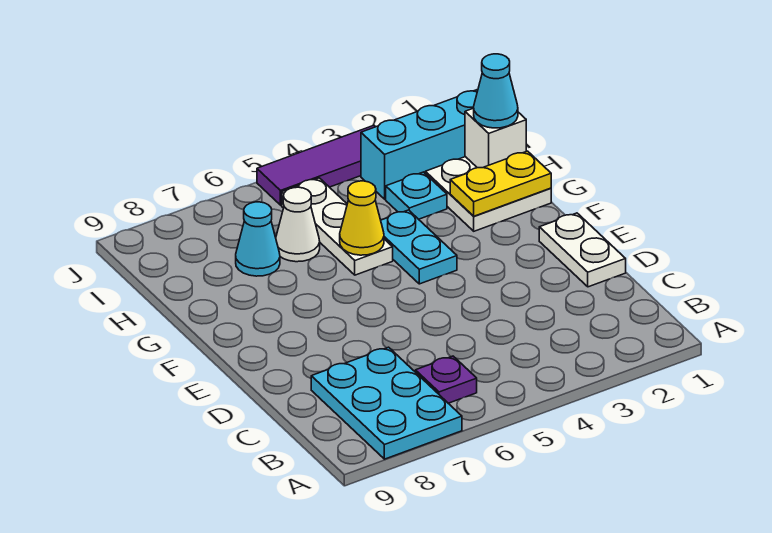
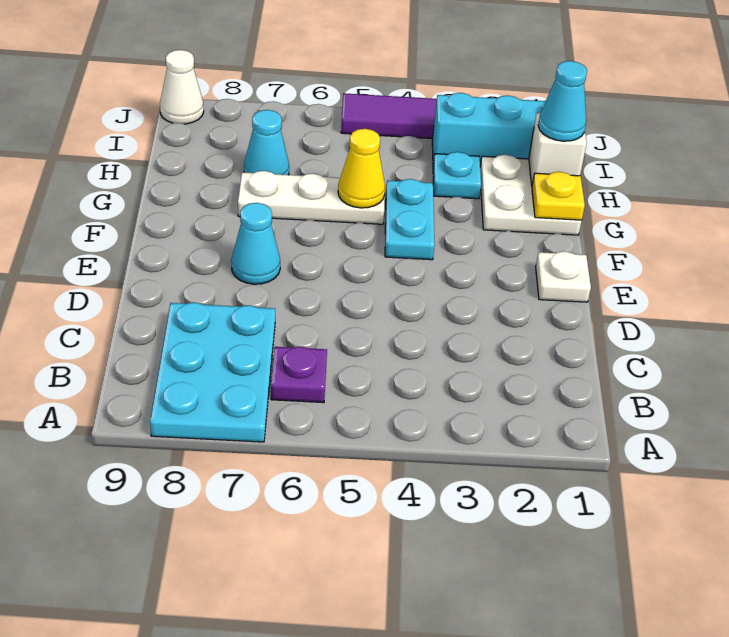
white plate D1:E1 level 1 -> white plate E1 level 1
none -> cyan cone E7 level 1
yellow plate G1:G2 level 2 -> yellow plate G1 level 2
white plate G5:I5 level 1 -> white plate G5:G7 level 1
white cone H6 level 1 -> white cone J9 level 1

